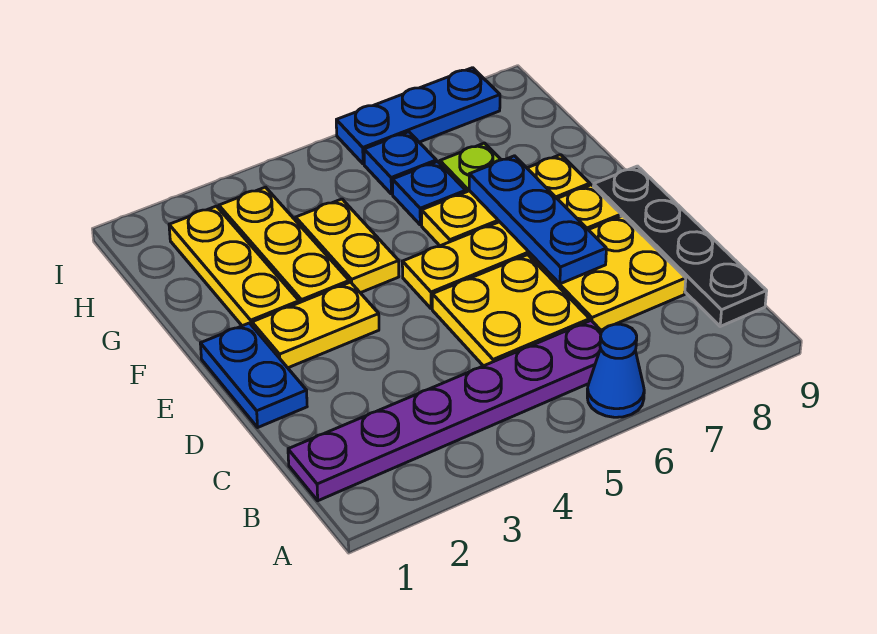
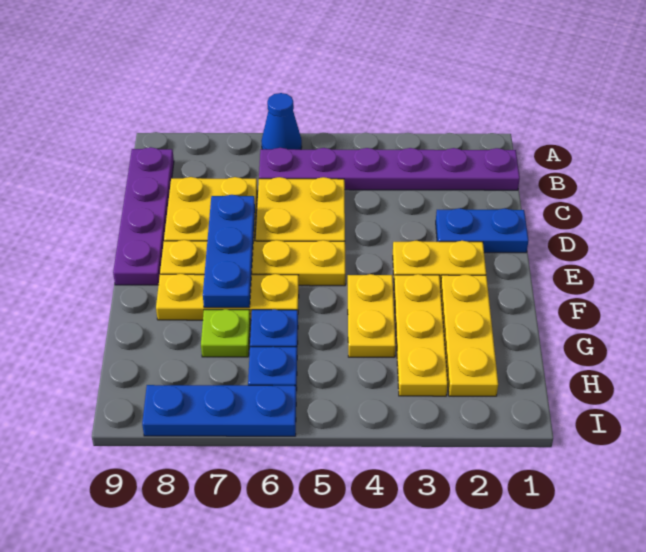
black plate B9:E9 level 1 -> purple plate B9:E9 level 1
blue plate D1:E1 level 1 -> blue plate D1:D2 level 1

